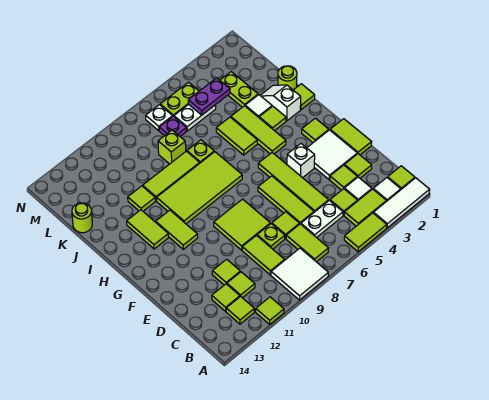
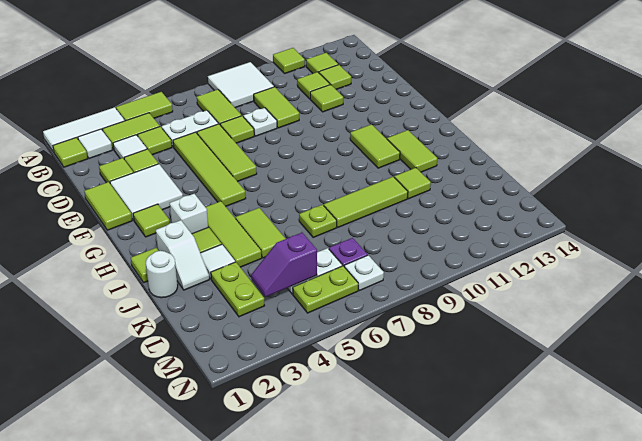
lime plate D8 level 1 -> white plate D8 level 1
lime tile E8:F9 level 1 -> none
white brick F4 level 1 -> white brick H3 level 1
lime tile H7:I10 level 1 -> none
lime round brick J1 level 1 -> white round brick J1 level 1
lime brick K8 level 1 -> none
lime round brick K14 level 1 -> none
purple plate L4:L5 level 2 -> purple slope L4:L5 level 2 top 5

